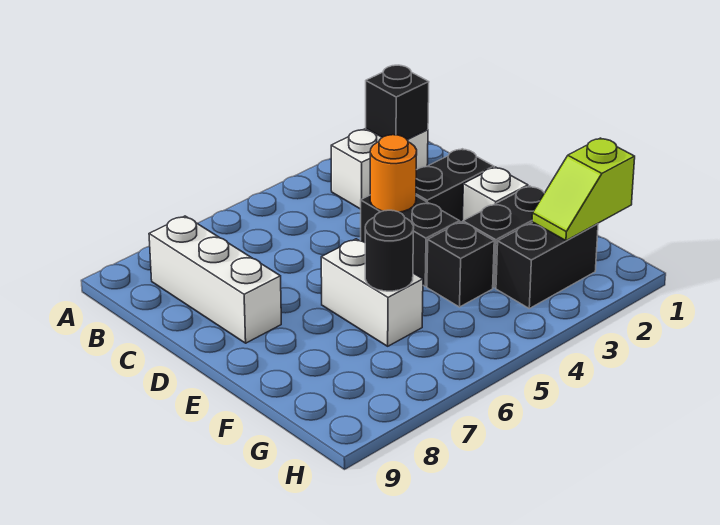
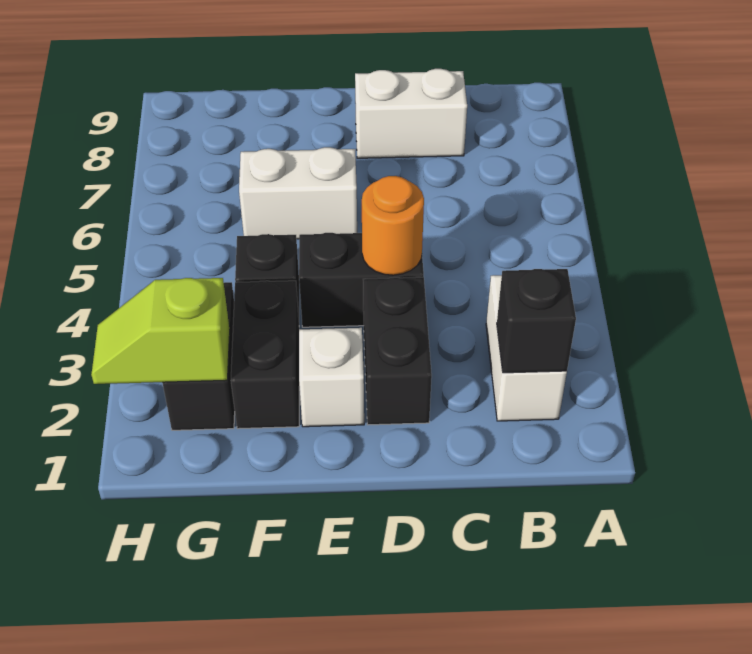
white brick B8:D8 level 1 -> white brick C8:D8 level 1
black round brick F6 level 2 -> none
lime slope G1:G2 level 2 top 1 -> lime slope G2:H2 level 2 top G

